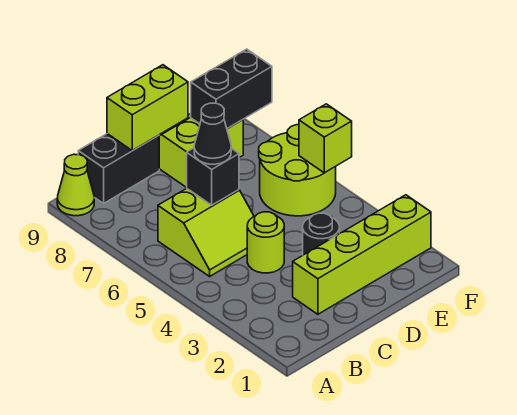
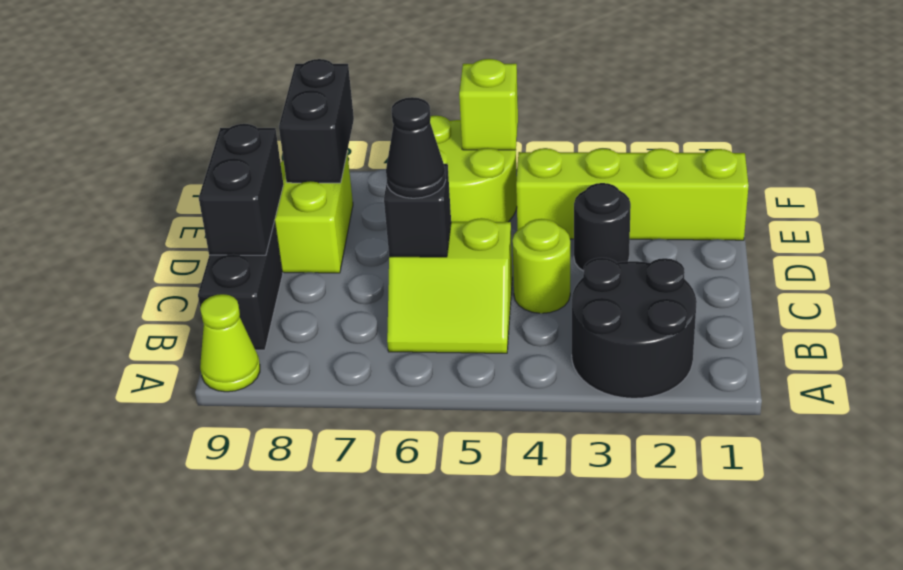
none -> black round brick A2:B3 level 1
lime slope B5:C6 level 1 top 6 -> lime slope B5:C6 level 1 top C
lime brick C2:F2 level 1 -> lime brick E1:E4 level 1
lime brick C9:D9 level 2 -> black brick C9:D9 level 2

